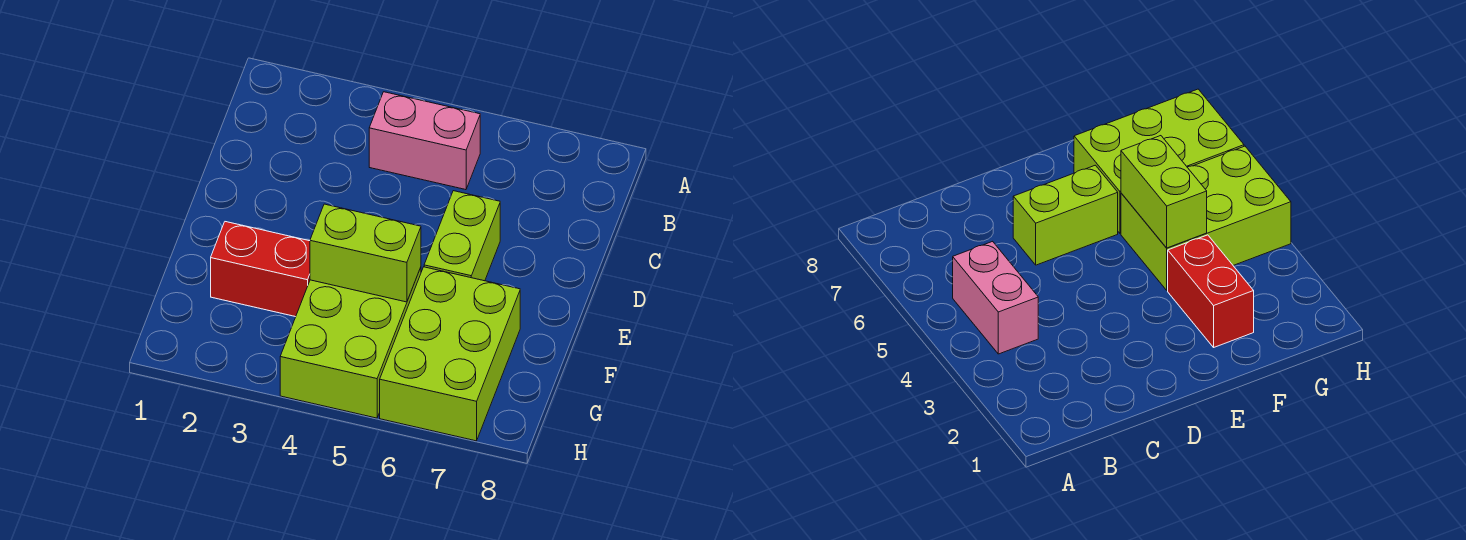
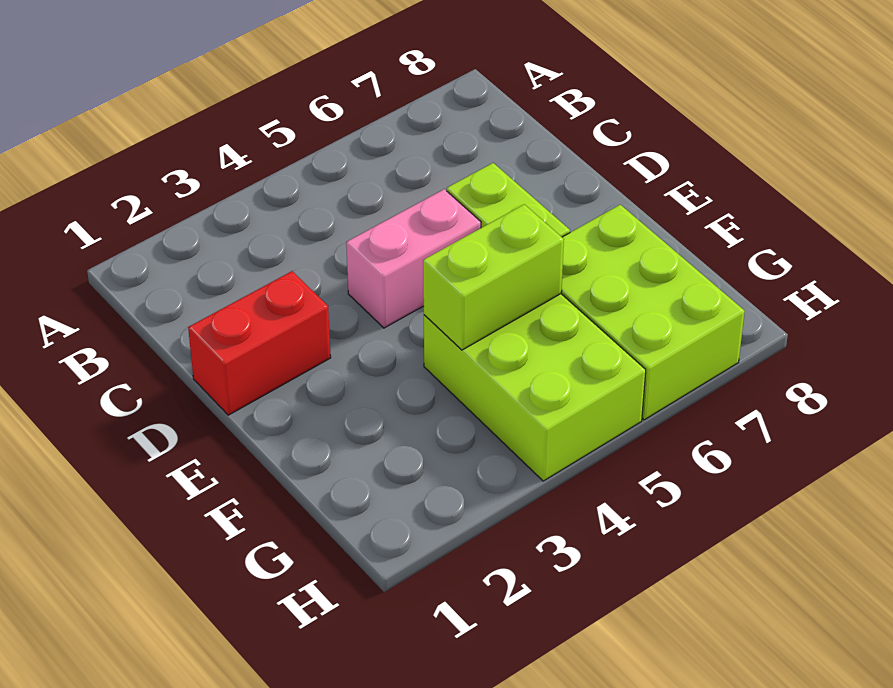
pink brick B4:B5 level 1 -> pink brick D4:D5 level 1
red brick F2:F3 level 1 -> red brick D1:D2 level 1

